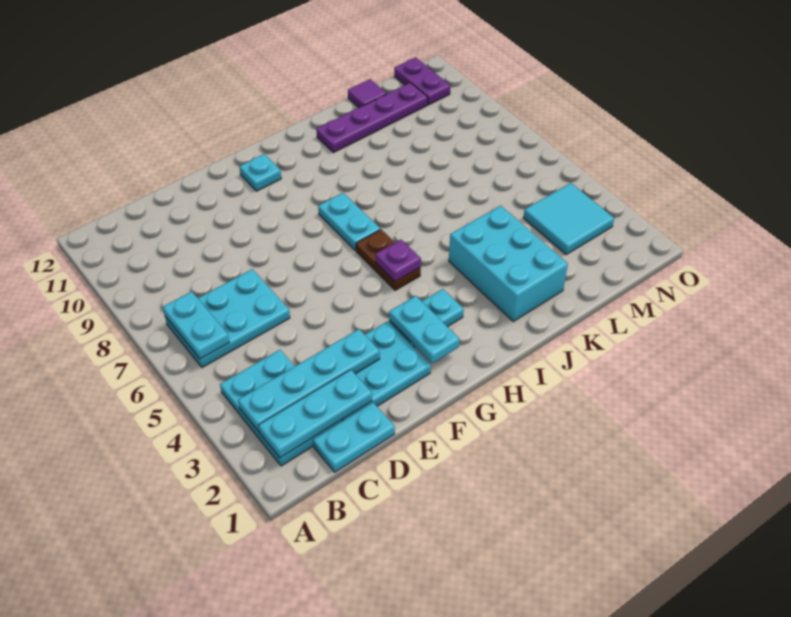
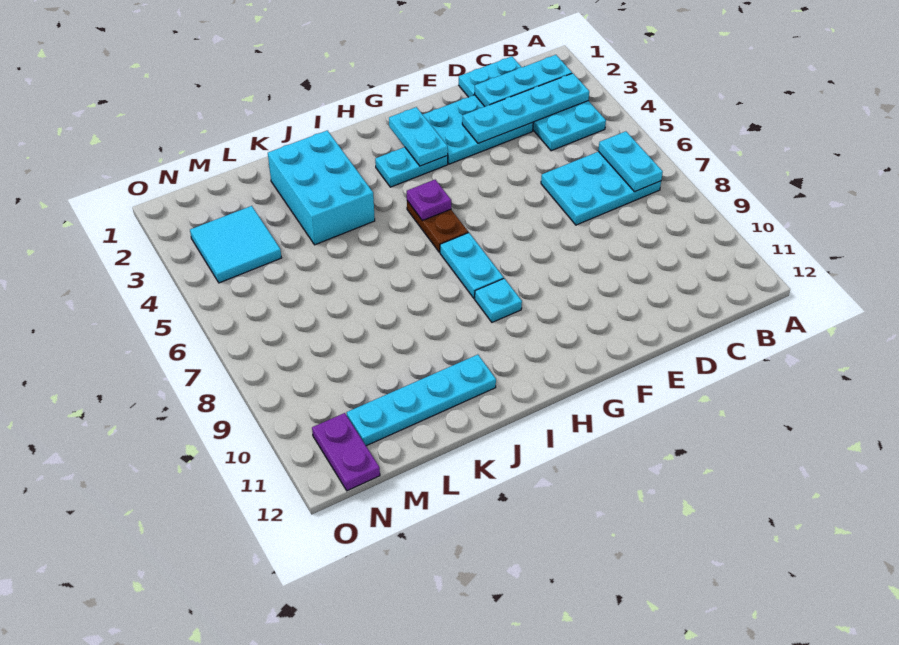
cyan plate G11 level 1 -> cyan plate H9 level 1
purple plate J11:M11 level 1 -> cyan plate J11:M11 level 1
purple tile L12 level 1 -> none

